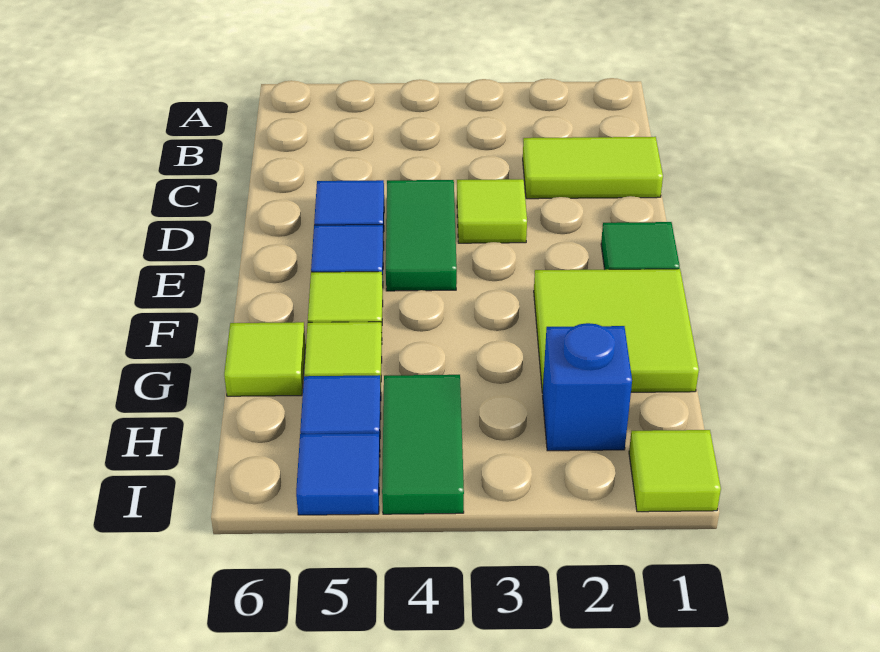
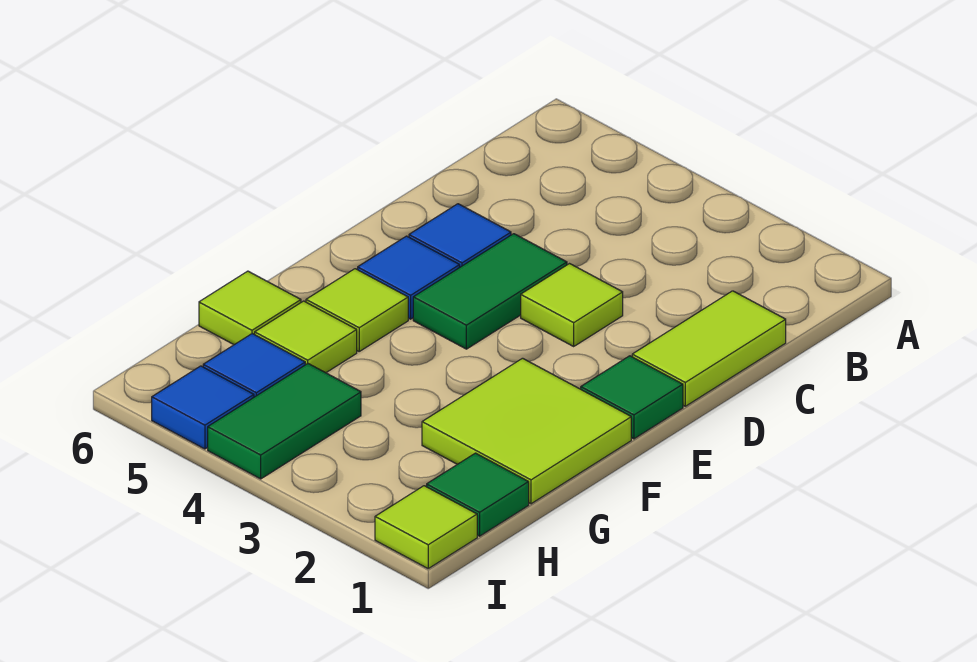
lime tile C1:C2 level 1 -> lime tile C1:D1 level 1
none -> green tile H1 level 1
blue brick H2 level 1 -> none

